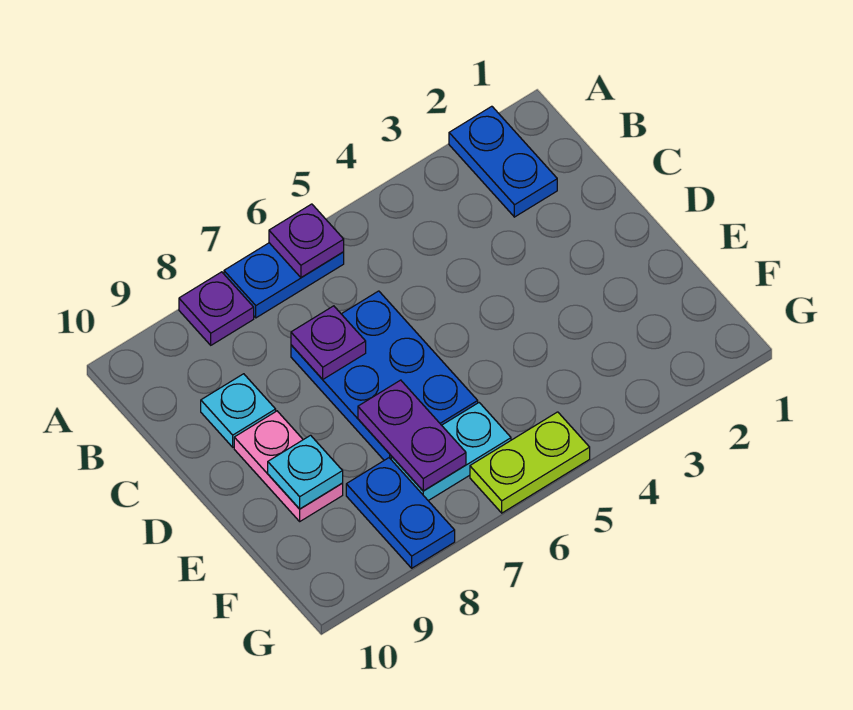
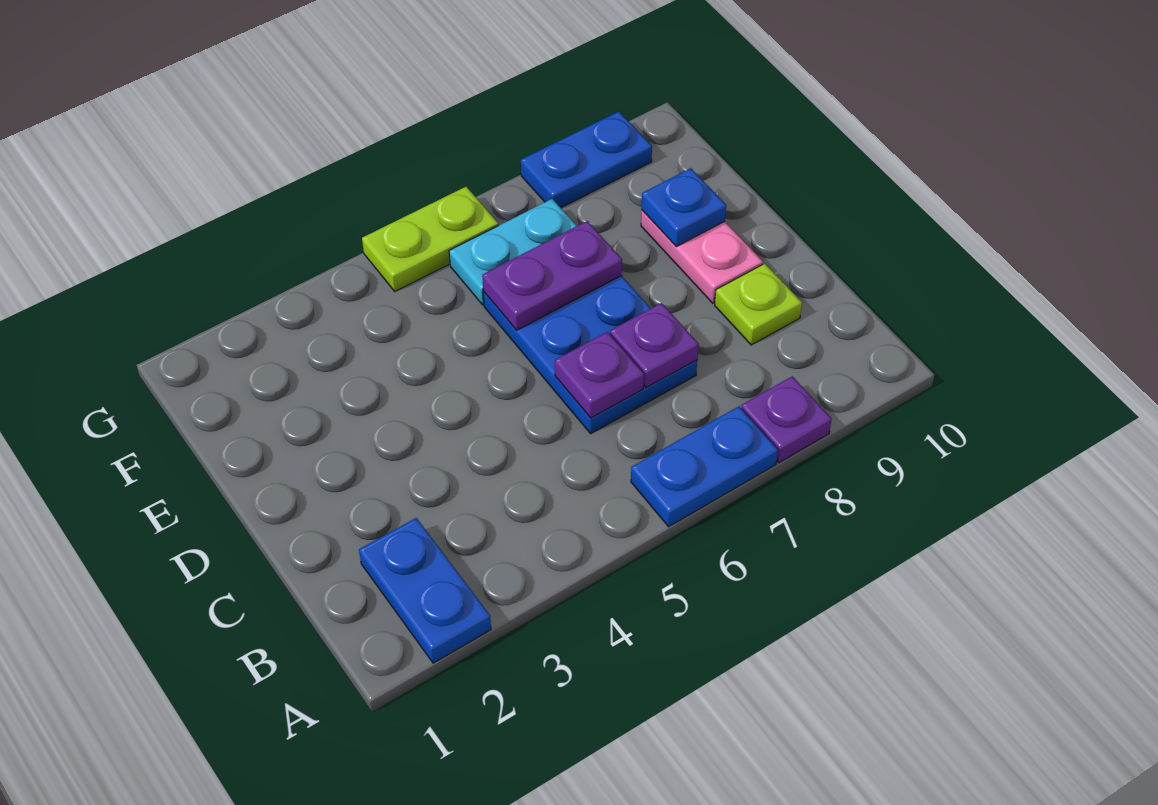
purple plate A6 level 2 -> purple plate C6 level 2
cyan plate C9 level 1 -> lime plate C9 level 1
purple plate E7:F7 level 2 -> purple plate E6:E7 level 2
cyan plate E9 level 2 -> blue plate E9 level 2
blue plate F8:G8 level 1 -> blue plate G8:G9 level 1

